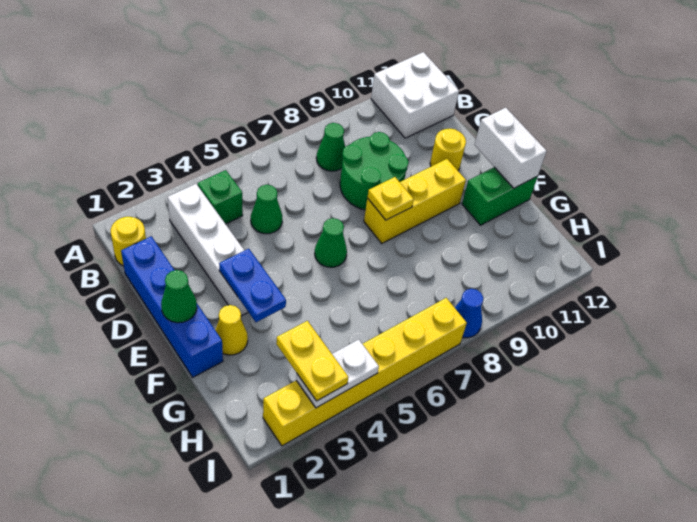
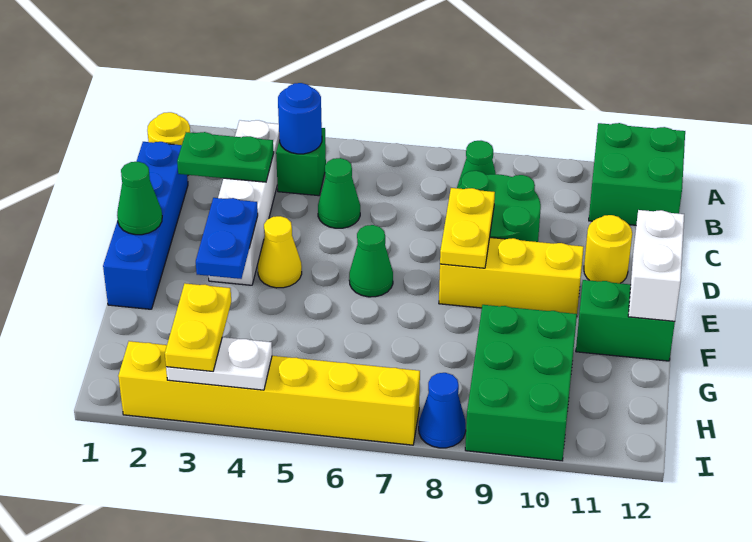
white brick A11:B12 level 1 -> green brick A11:B12 level 1
none -> blue round brick B4 level 2
none -> green plate C2:C3 level 2
yellow plate E8 level 2 -> yellow plate D8:E8 level 2
yellow cone F2 level 1 -> yellow cone E4 level 1
none -> green brick G9:I10 level 1

